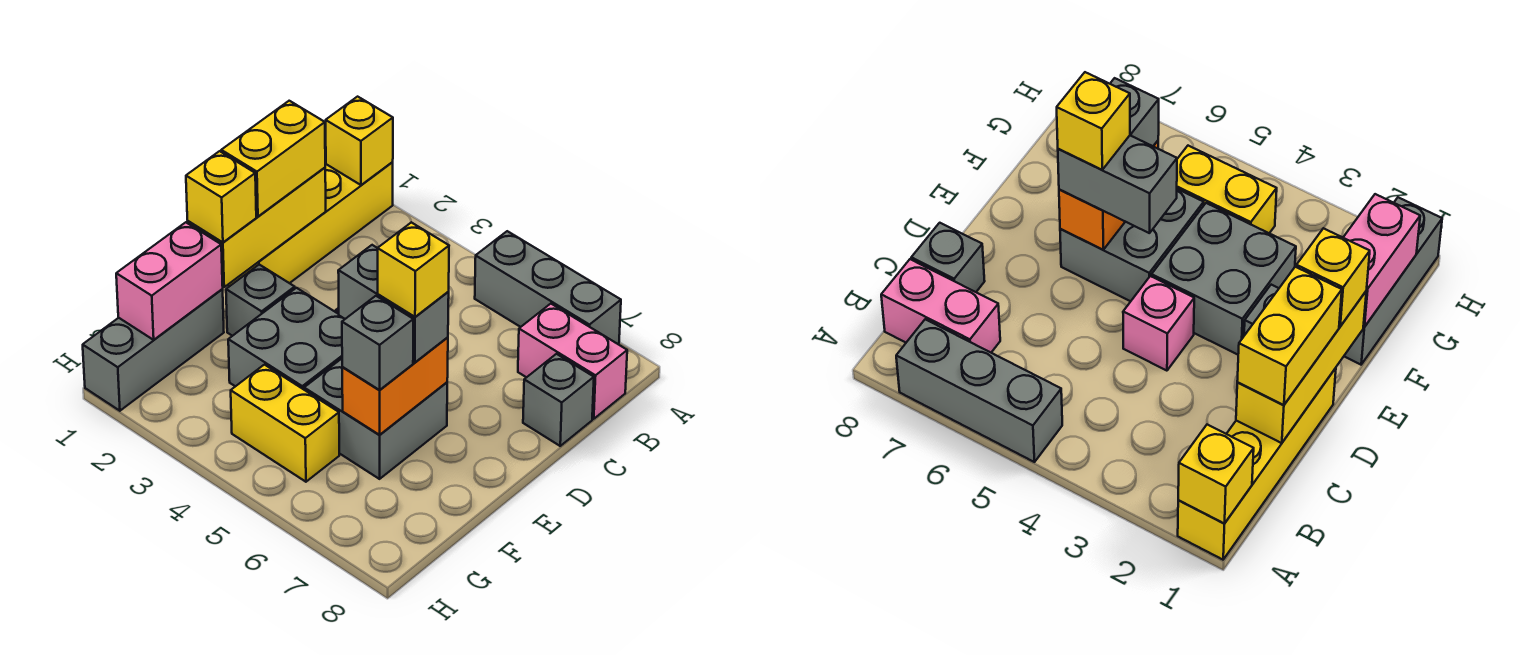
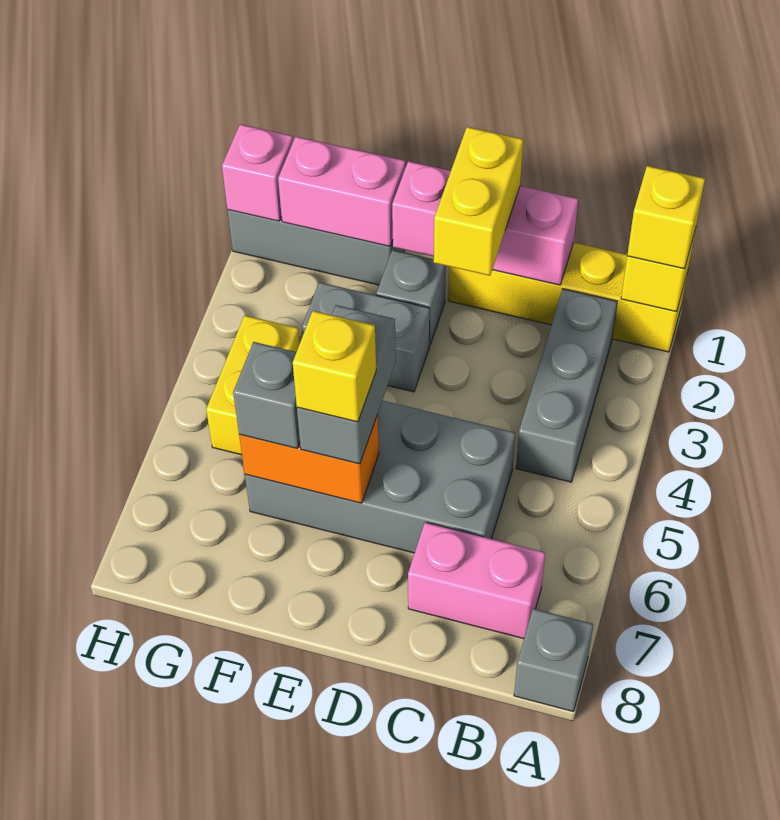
grey brick A5:A7 level 1 -> grey brick B2:B4 level 1
pink brick B7:B8 level 1 -> pink brick B7:C7 level 1
yellow brick C1:E1 level 2 -> pink brick C1:E1 level 2
yellow brick C1:D1 level 3 -> yellow brick D1:D2 level 3
grey brick C8 level 1 -> grey brick A8 level 1
pink brick D4 level 1 -> pink brick H1 level 2
yellow brick E1 level 3 -> yellow brick A1 level 3
grey brick E3:F4 level 1 -> grey brick E3:F3 level 1
grey brick E5:F6 level 1 -> grey brick C5:F6 level 1

